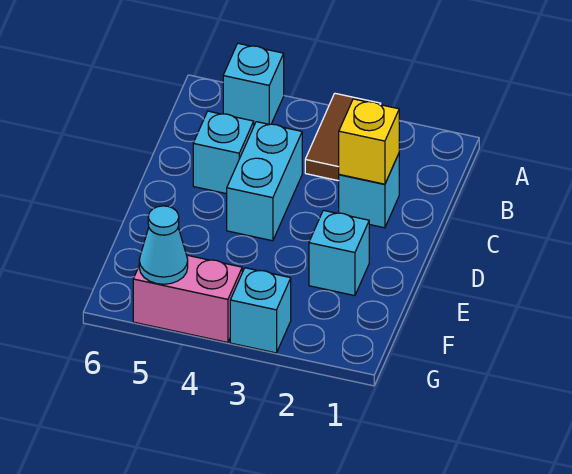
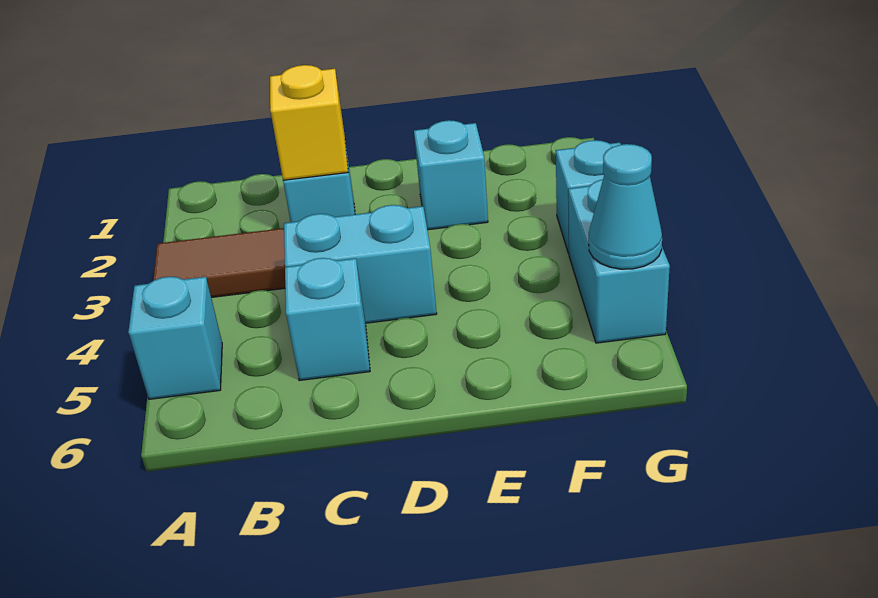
pink brick G4:G5 level 1 -> cyan brick G4:G5 level 1

